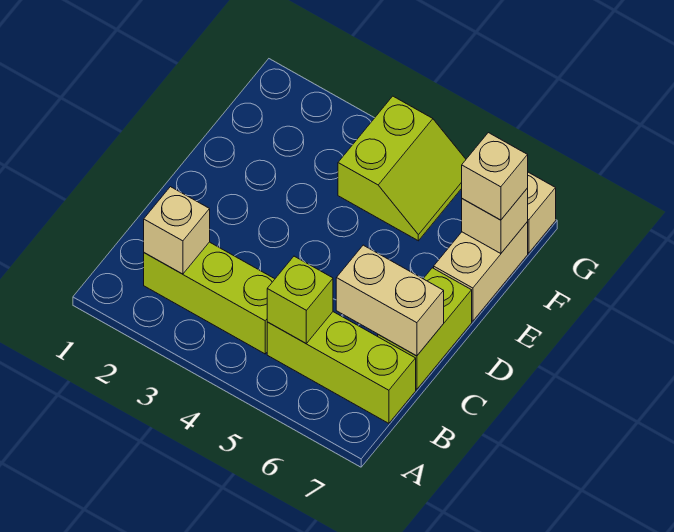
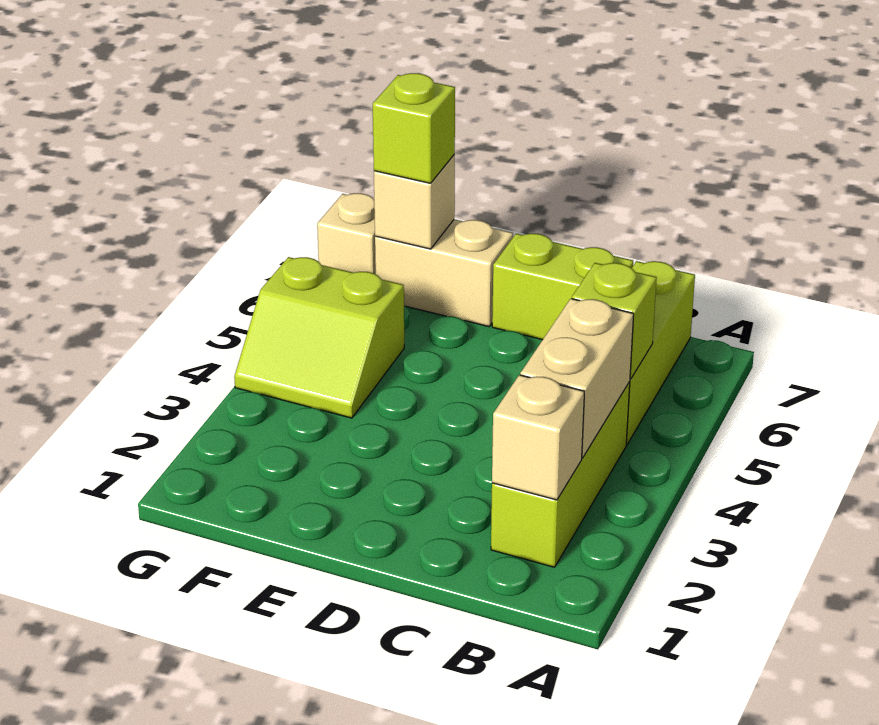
tan brick C6:C7 level 2 -> tan brick B3:B4 level 2
lime slope F4:G5 level 1 top 4 -> lime slope F4:G5 level 1 top 5
tan brick F7 level 3 -> lime brick F7 level 3

